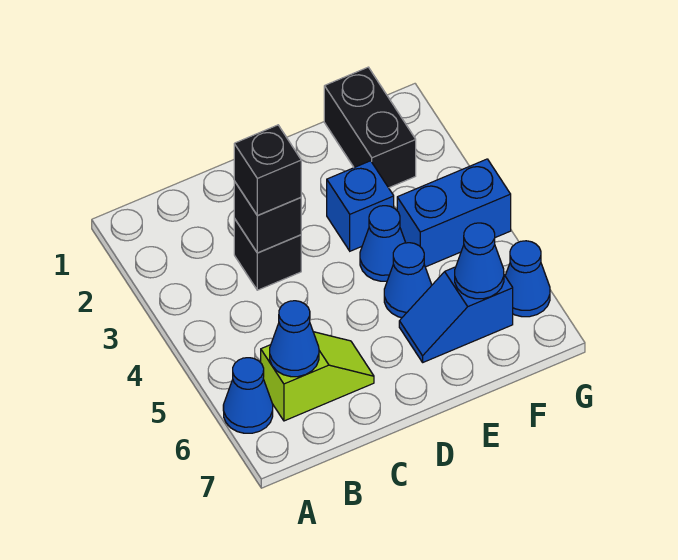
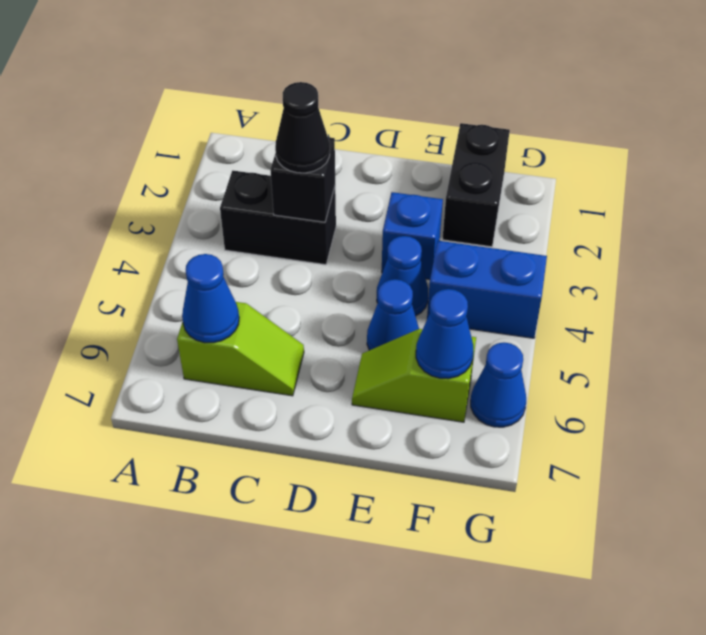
blue cone A6 level 1 -> none
black brick C3 level 1 -> black brick B3:C3 level 1
black brick C3 level 3 -> black cone C3 level 3
blue slope E6:F6 level 1 top F -> lime slope E6:F6 level 1 top F

